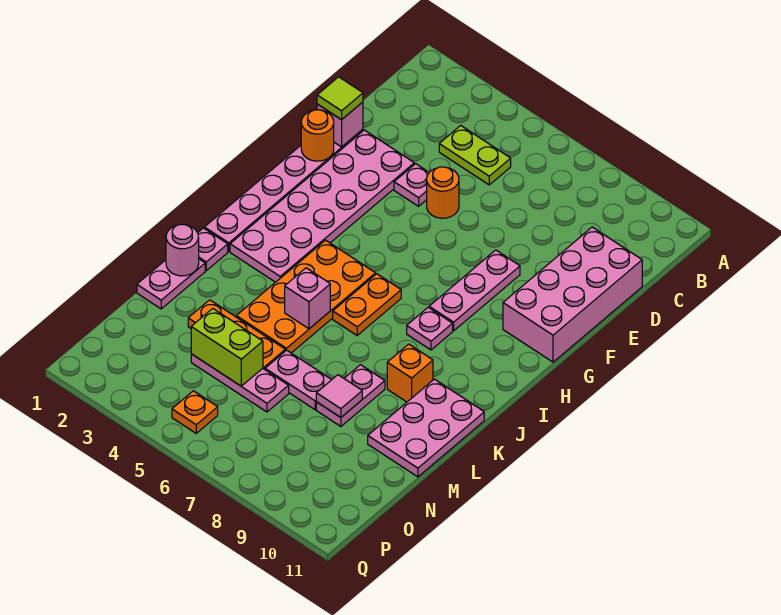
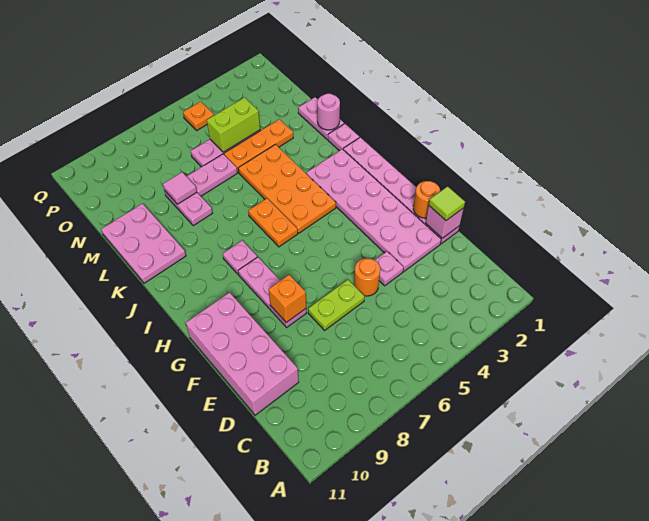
lime plate C4:C5 level 1 -> lime plate E6:E7 level 1
pink brick K5 level 2 -> none
orange brick K9 level 1 -> orange brick F8 level 2

